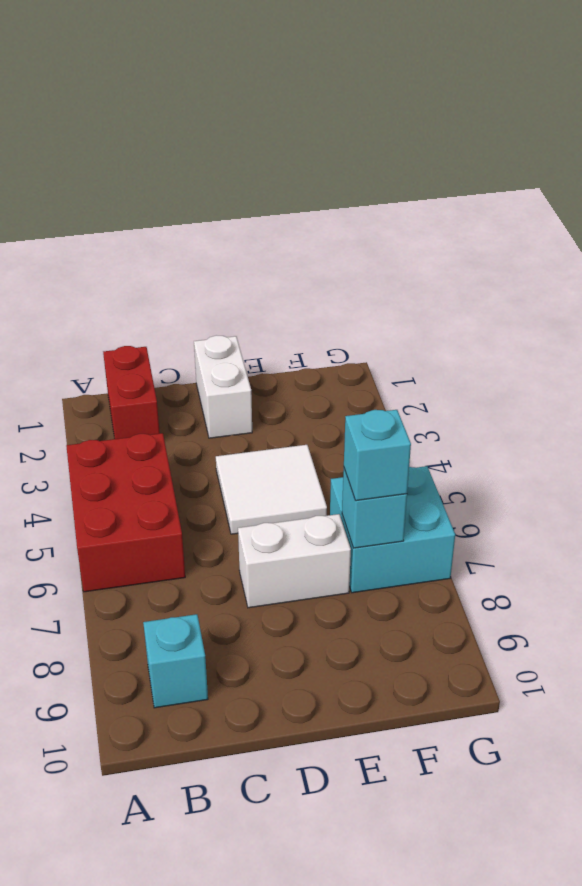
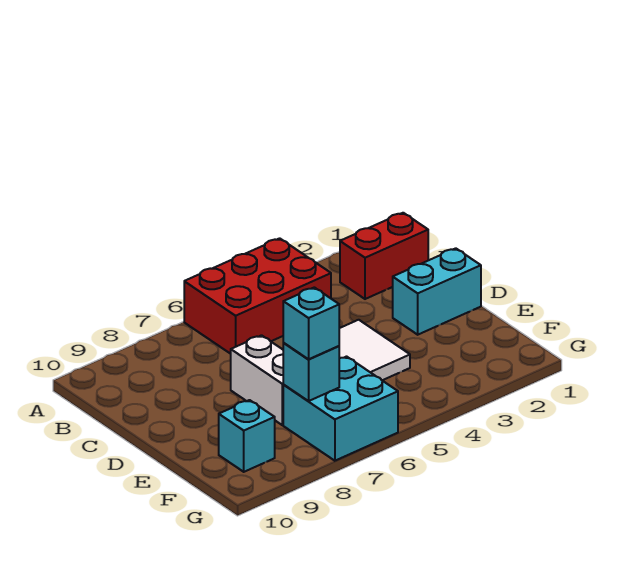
cyan brick B9 level 1 -> cyan brick F9 level 1
white brick D1:D2 level 1 -> cyan brick D1:D2 level 1

